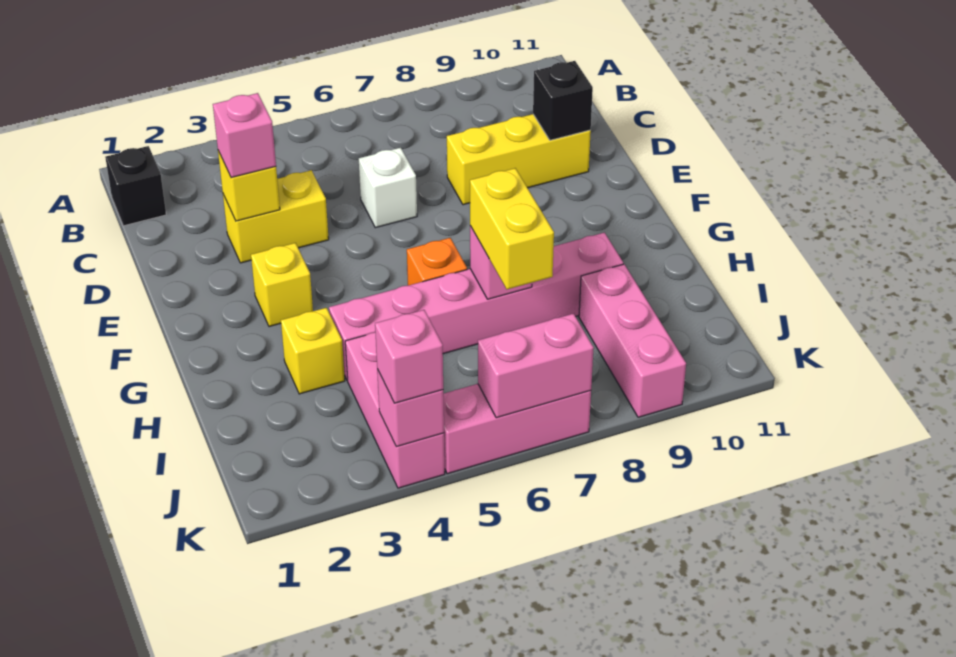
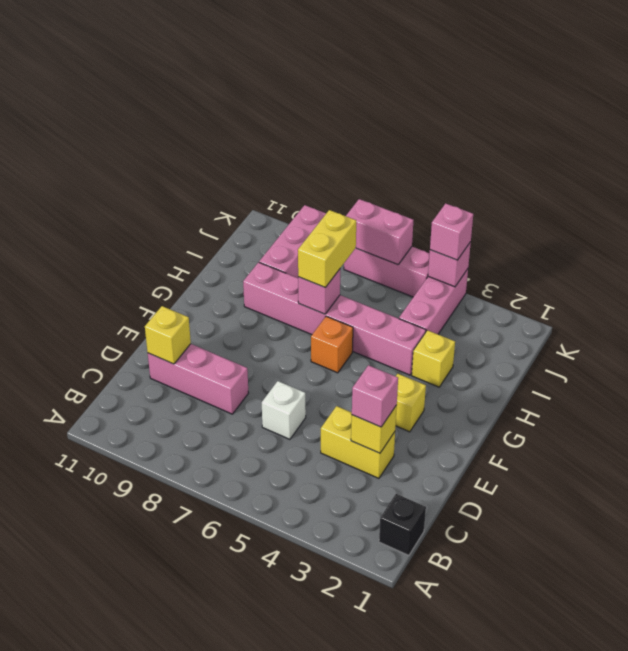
yellow brick D8:D10 level 1 -> pink brick D8:D10 level 1
black brick D10 level 2 -> yellow brick D10 level 2

